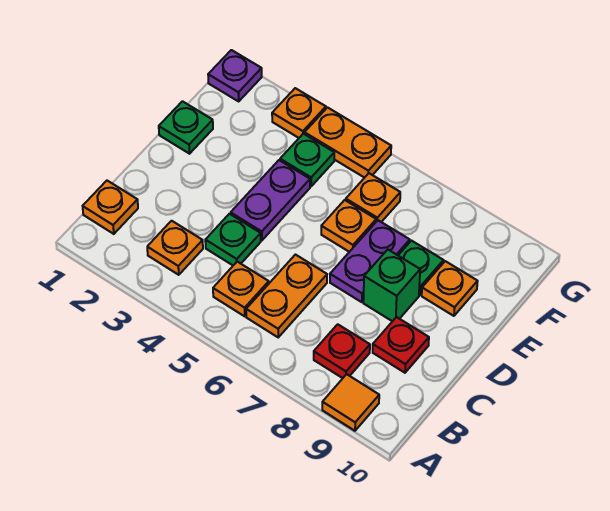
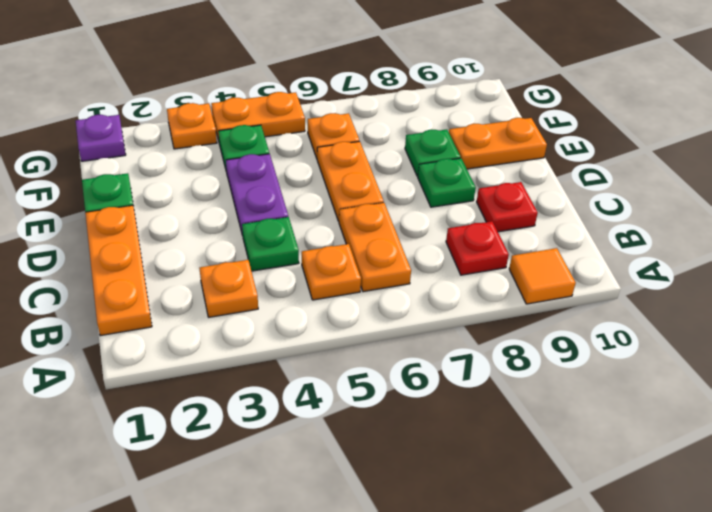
orange plate B1 level 1 -> orange plate B1:D1 level 1
purple plate D7:E7 level 1 -> none
green brick D8 level 1 -> green plate D8 level 1
orange plate E6 level 1 -> orange plate D6:E6 level 1
orange plate E9 level 1 -> orange plate E9:E10 level 1

